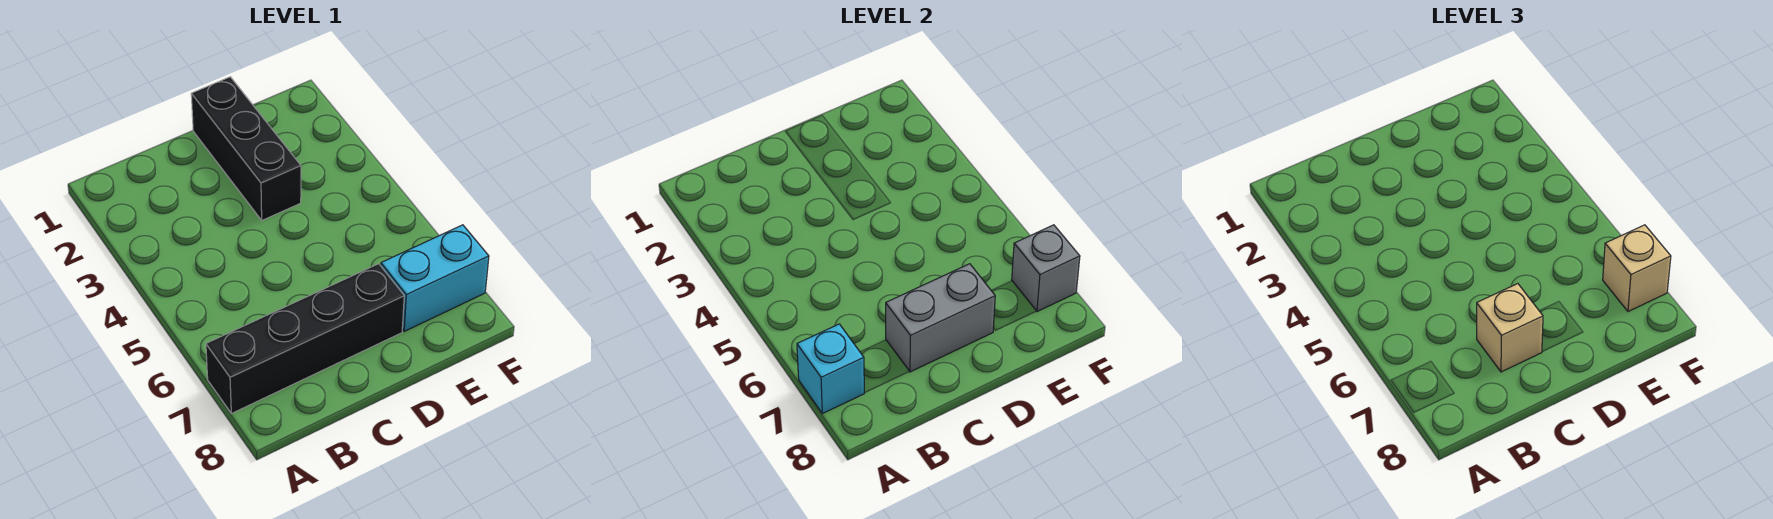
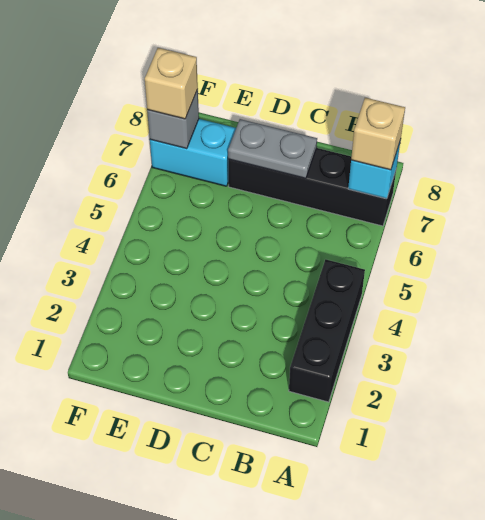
grey brick C7:D7 level 2 -> grey plate C7:D7 level 2
tan brick C7 level 3 -> tan brick A7 level 3
black brick D1:D3 level 1 -> black brick A2:A4 level 1

